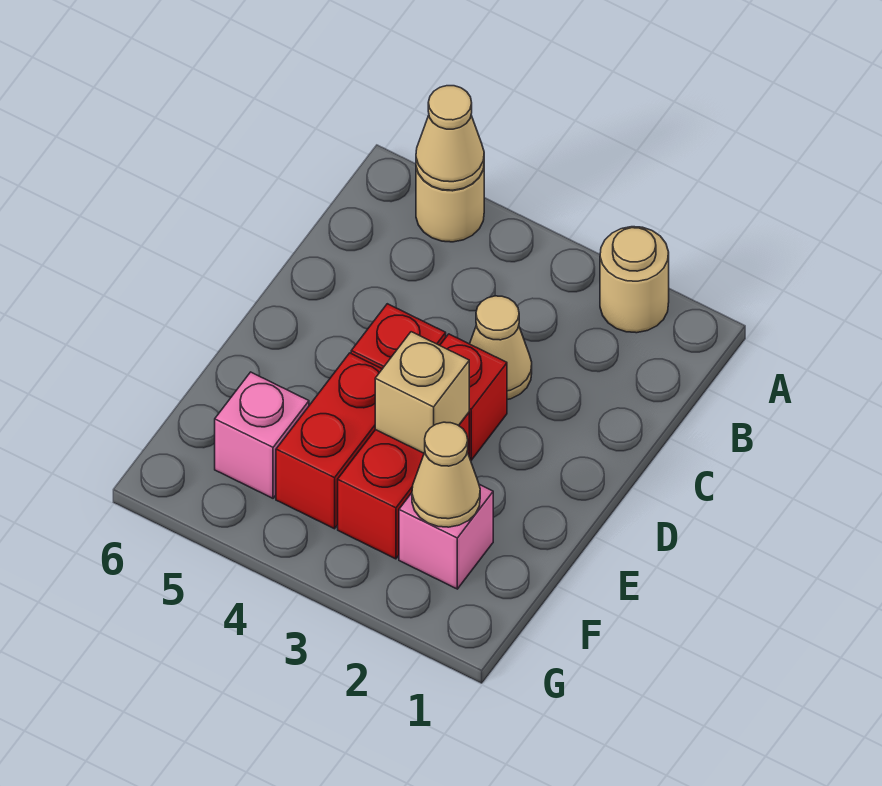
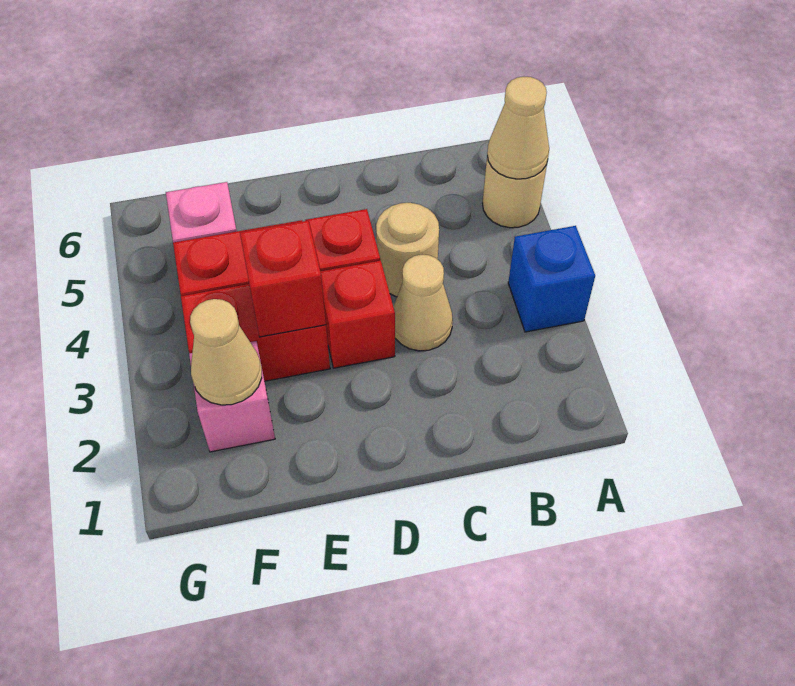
tan round brick A2 level 1 -> tan round brick C4 level 1
none -> blue brick A3 level 1
tan brick E3 level 2 -> red brick E3 level 2

